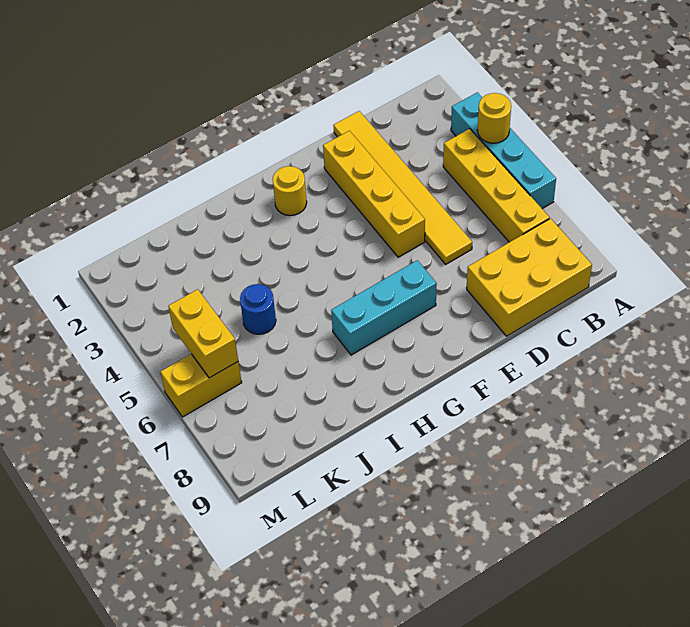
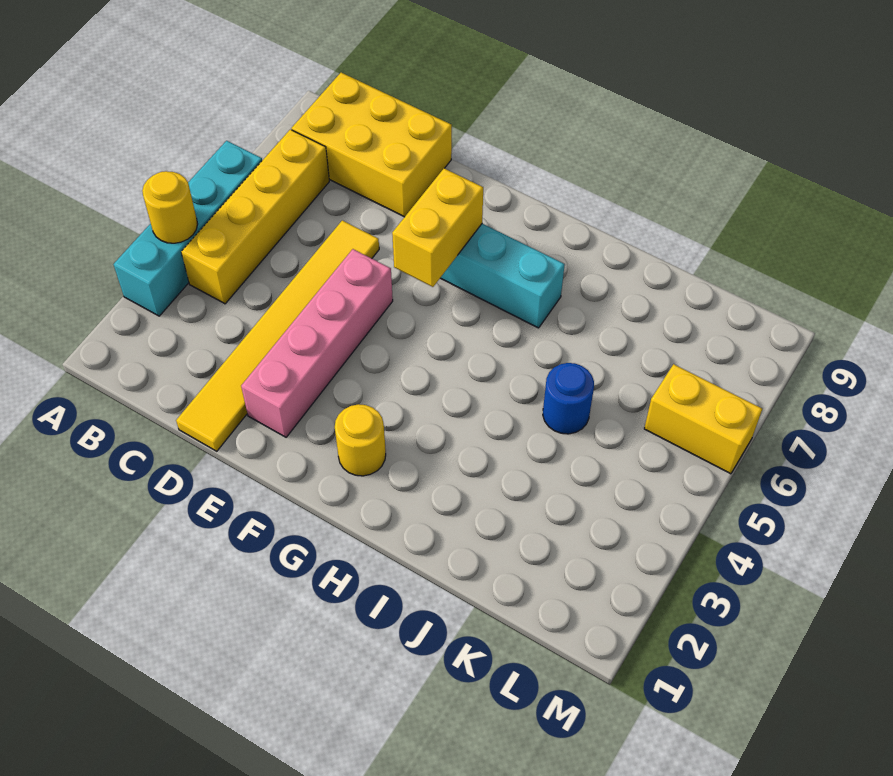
yellow brick E2:E5 level 1 -> pink brick E2:E5 level 1
yellow brick L5:L6 level 2 -> yellow brick F6:F7 level 2

